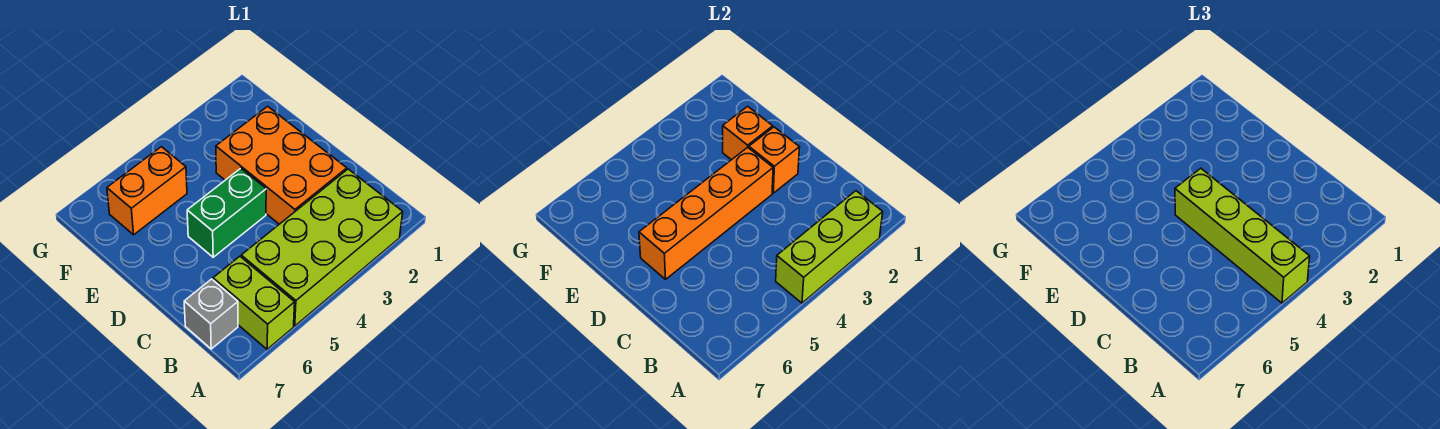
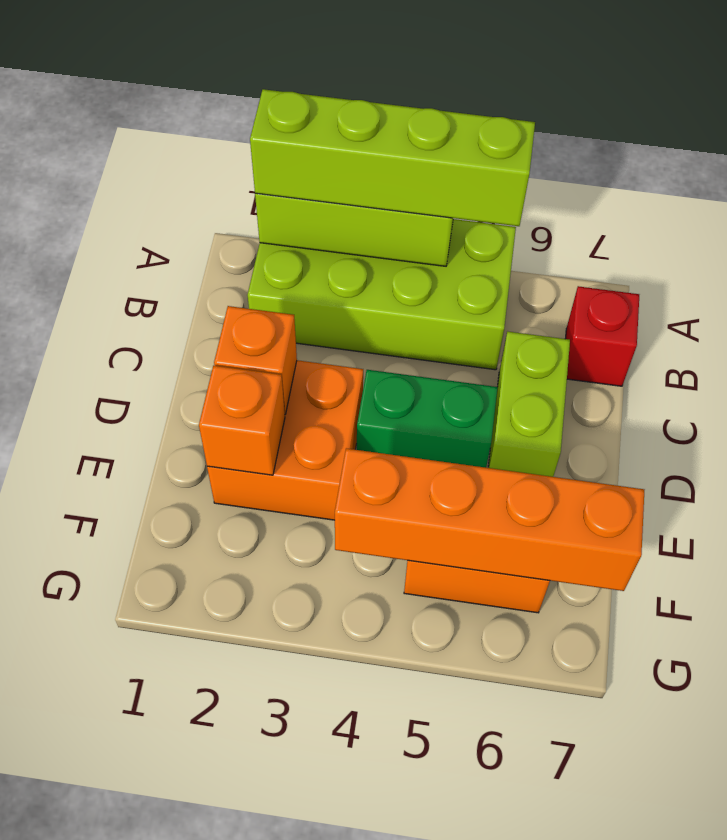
lime brick A4:D4 level 3 -> lime brick A2:A5 level 3
lime brick A6:B6 level 1 -> lime brick C6:D6 level 1
grey brick B7 level 1 -> red brick B7 level 1
orange brick C2:E3 level 1 -> orange brick D2:E3 level 1
orange brick D3:D6 level 2 -> orange brick F4:F7 level 2

